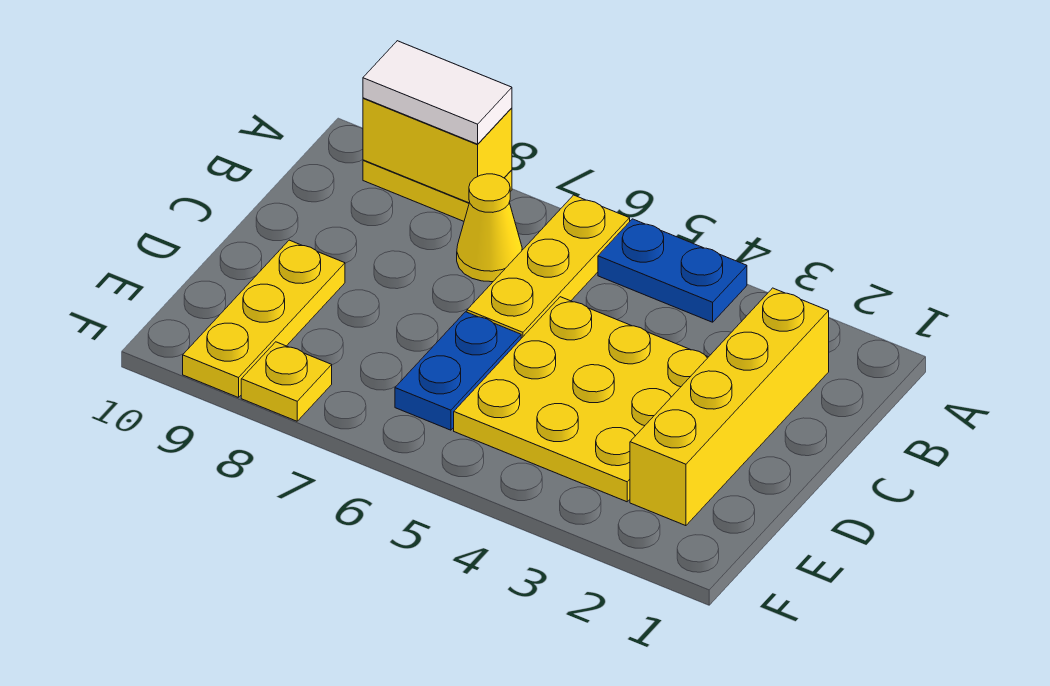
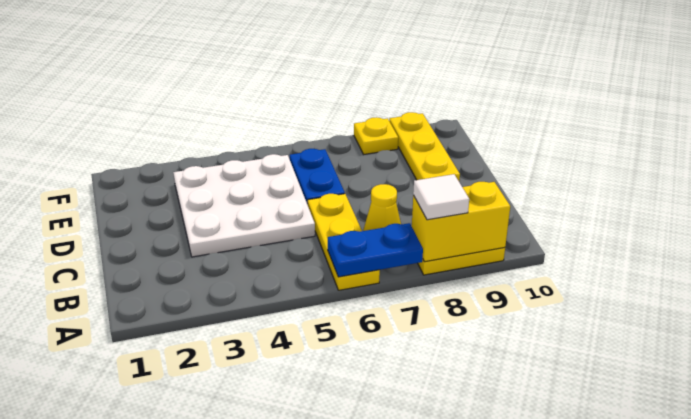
blue plate A4:A5 level 1 -> blue plate A6:A7 level 2
white tile A8:A9 level 3 -> white tile A8 level 3
yellow brick B2:E2 level 1 -> none
yellow plate C3:E5 level 1 -> white plate C3:E5 level 1

